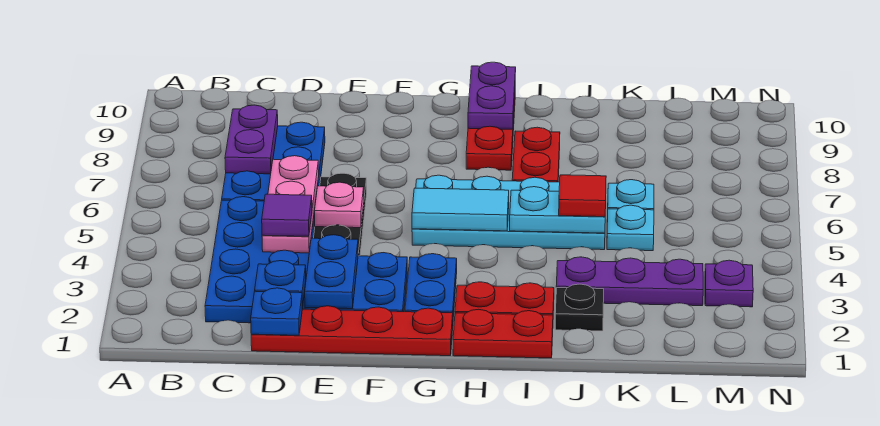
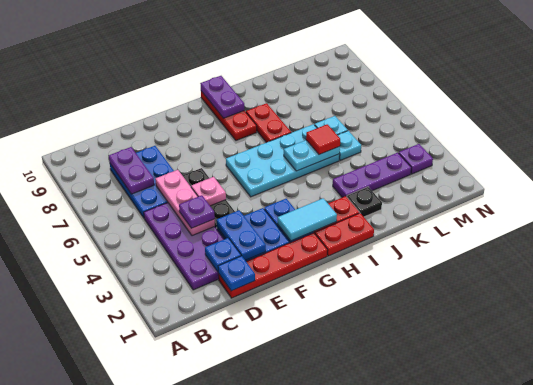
blue plate C2:D5 level 1 -> purple plate C2:D5 level 1
purple tile D4 level 3 -> purple plate D4 level 3
cyan tile G5:H5 level 2 -> cyan tile G2:H2 level 2

